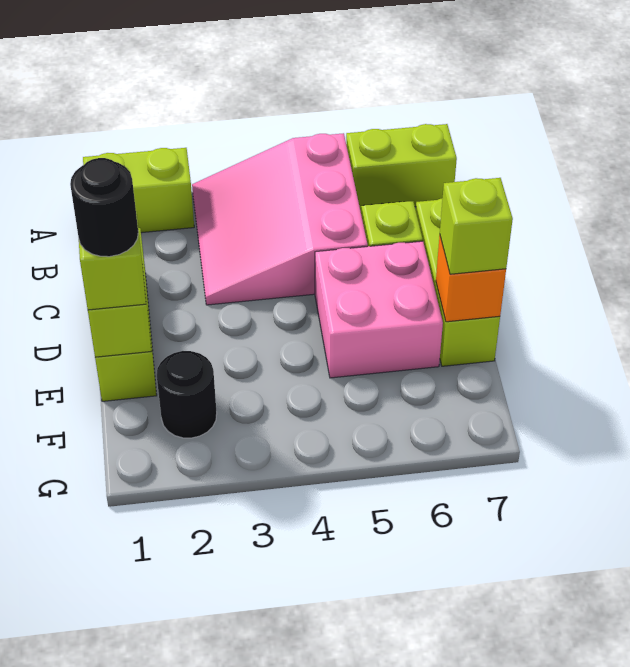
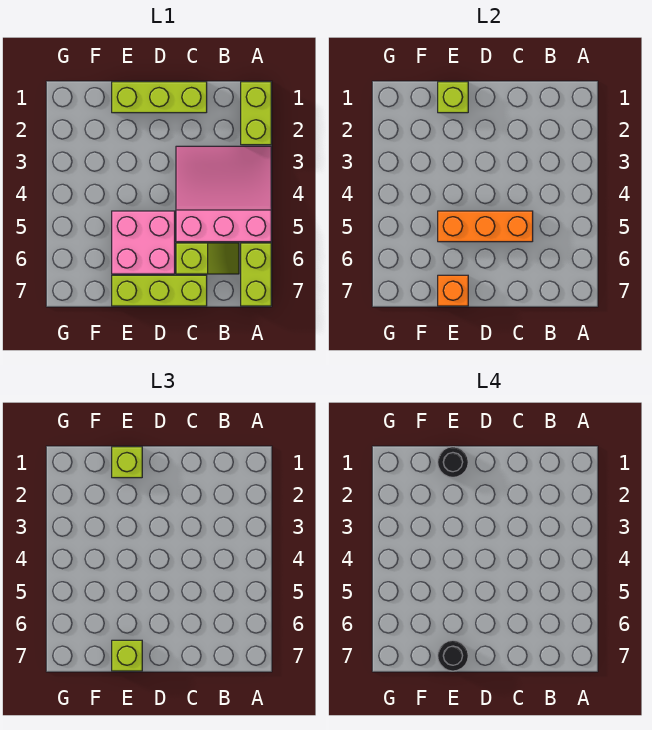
none -> orange brick C5:E5 level 2
black round brick F2 level 1 -> black round brick E7 level 4

